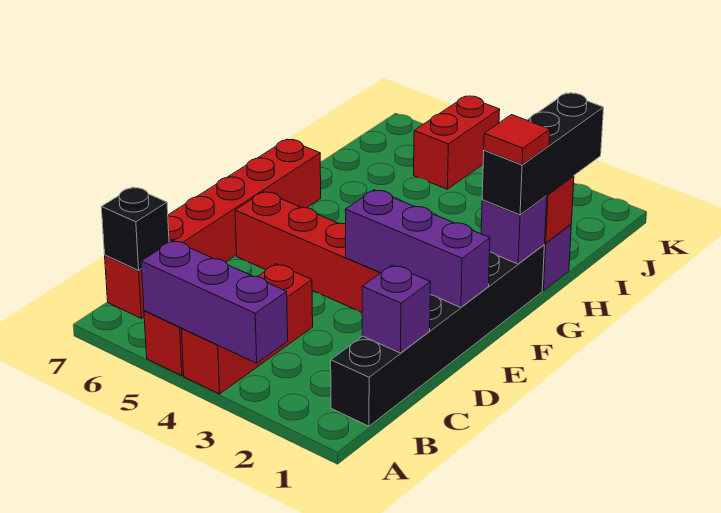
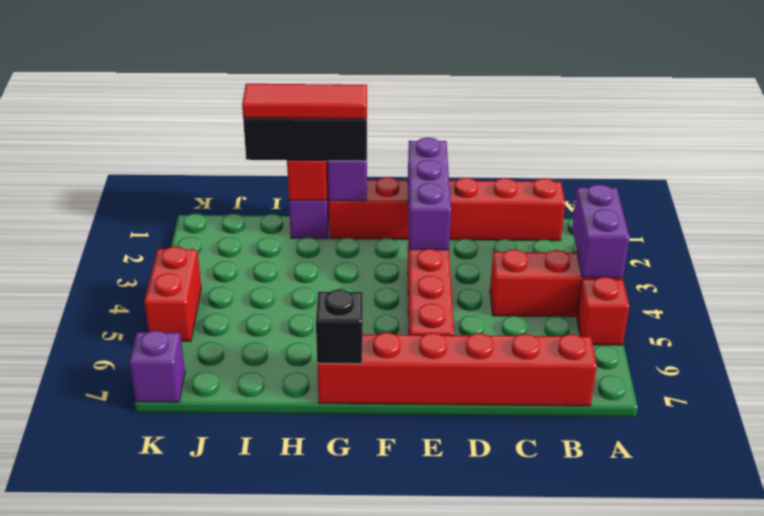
purple brick A3:A5 level 2 -> purple brick A3:A4 level 2
black brick B1:G1 level 1 -> red brick B1:G1 level 1
black brick B7 level 2 -> black brick G7 level 2
purple brick C1 level 2 -> purple brick K7 level 1
red tile G1 level 4 -> red tile G1:I1 level 4
red brick J5:K5 level 1 -> red brick K4:K5 level 1

